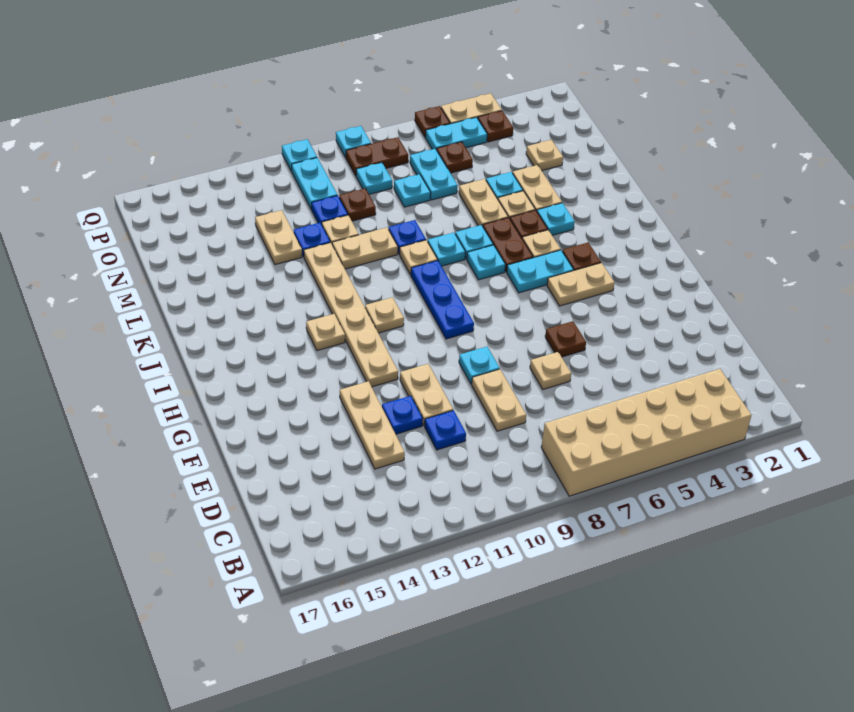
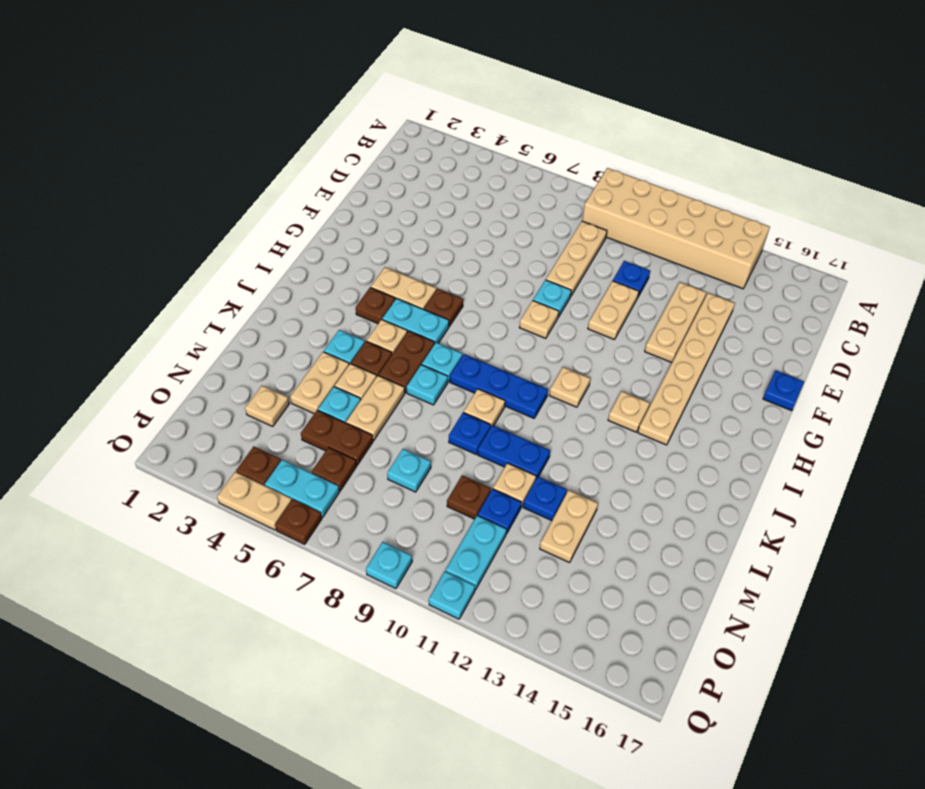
tan brick A3:B8 level 1 -> tan brick A9:B14 level 1
tan plate D9:E9 level 1 -> tan plate C9:E9 level 1
tan plate E7 level 1 -> tan plate G9 level 1
blue plate E12 level 1 -> blue plate F17 level 1
brown plate F6 level 1 -> brown plate H6 level 1
tan plate G12:L12 level 1 -> tan plate D14:I14 level 1
blue plate H9:J9 level 1 -> blue plate J8:J10 level 1
cyan plate K8 level 1 -> none
tan plate L10:L11 level 1 -> blue plate L10:L11 level 1
cyan plate N7:O7 level 1 -> none
cyan plate O9 level 1 -> none
brown plate P8:P9 level 1 -> brown plate N5:N6 level 1

